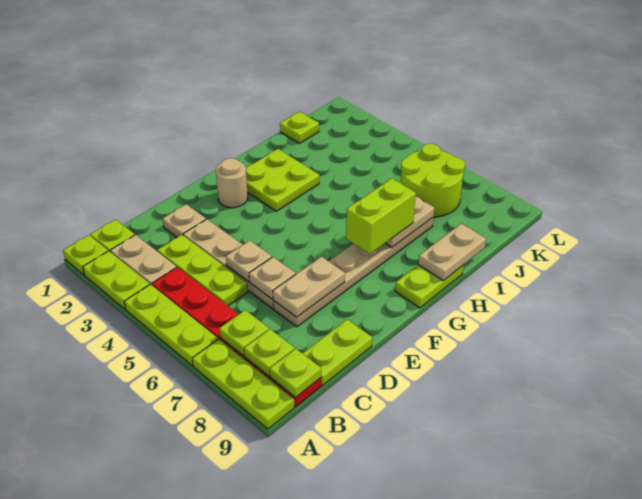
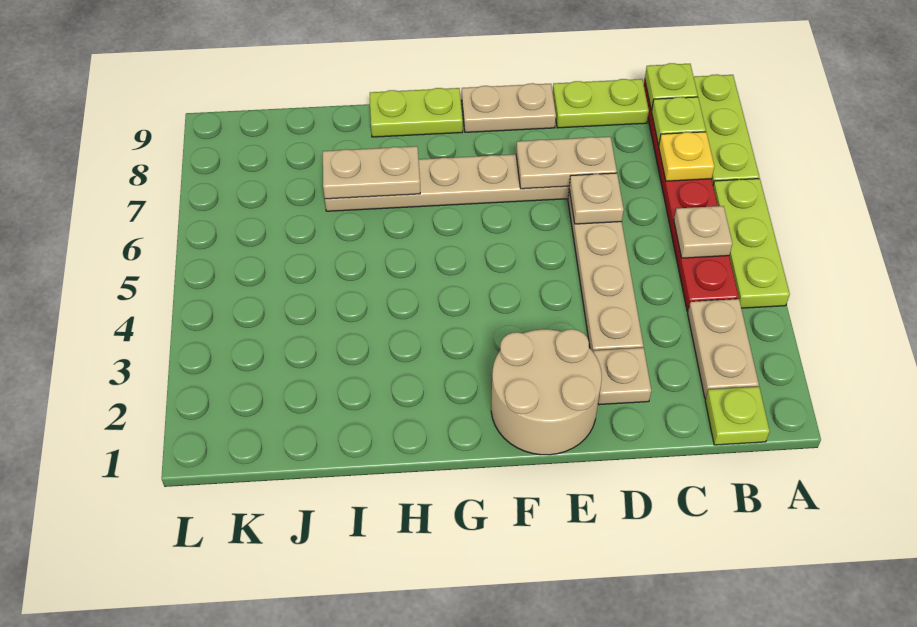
lime plate A1 level 1 -> none
lime plate A2:A3 level 1 -> none
lime plate B7 level 2 -> yellow plate B7 level 2
lime plate C3:C5 level 1 -> none
tan plate D5 level 2 -> tan plate B5 level 2
tan round brick F2 level 1 -> tan round brick E1:F2 level 1
lime plate G2:H3 level 1 -> none
lime brick G7:H7 level 3 -> none
tan plate H9:I9 level 2 -> tan plate E9:F9 level 1
lime plate J1 level 1 -> none
lime round brick J6:K7 level 1 -> none

